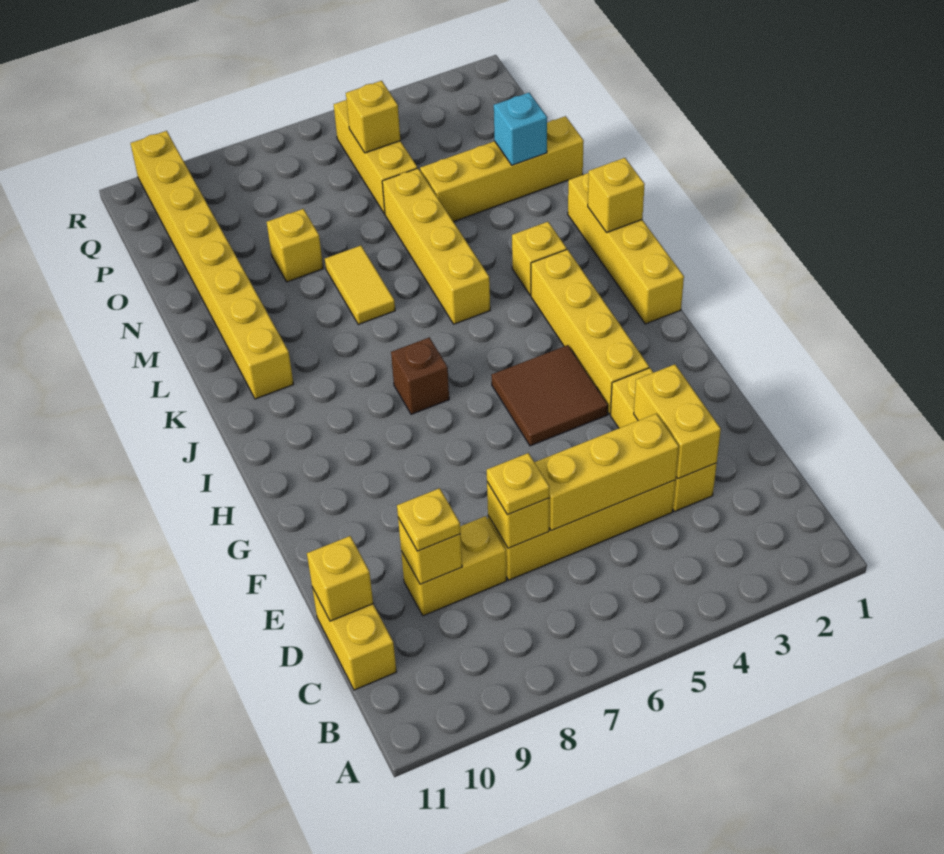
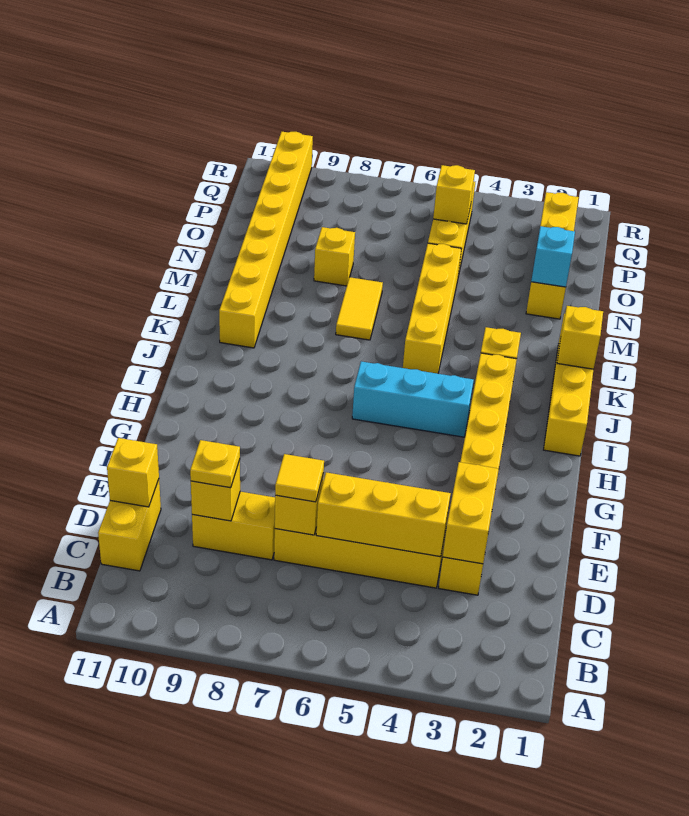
yellow plate D7 level 3 -> yellow tile D7 level 3
brown tile G4:H5 level 1 -> none
none -> cyan brick I4:I6 level 1
brown brick I7 level 1 -> none
yellow brick N1:N4 level 1 -> yellow brick N2:Q2 level 1

